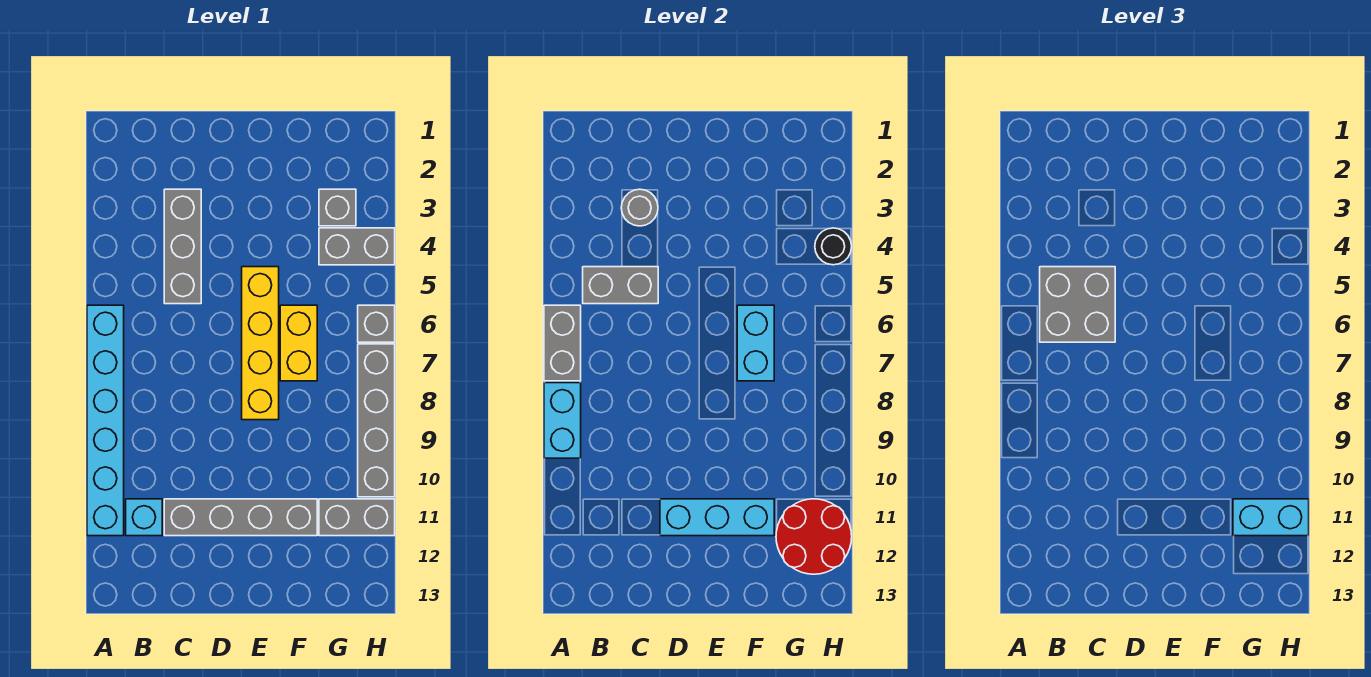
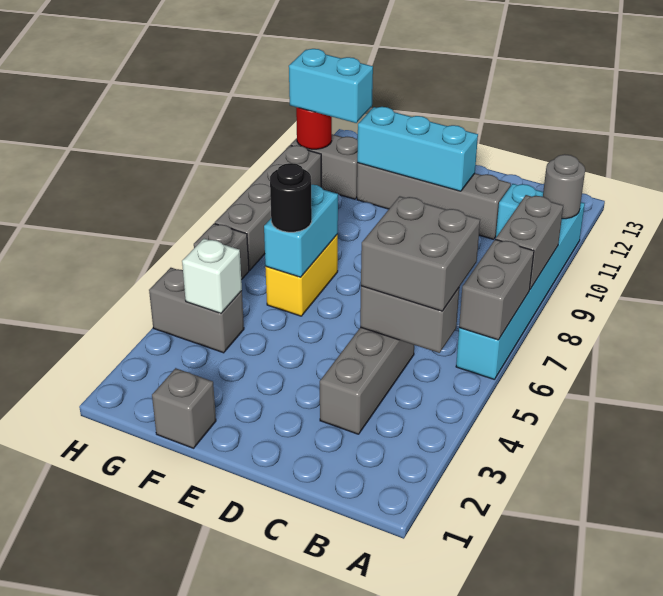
cyan brick A8:A9 level 2 -> grey brick A8:A9 level 2
grey round brick C3 level 2 -> grey round brick A11 level 2
yellow brick E5:E8 level 1 -> none
grey brick G3 level 1 -> grey brick F1 level 1
none -> white brick G4 level 2
red round brick G11:H12 level 2 -> red round brick H11 level 2
black round brick H4 level 2 -> black round brick F6 level 3

